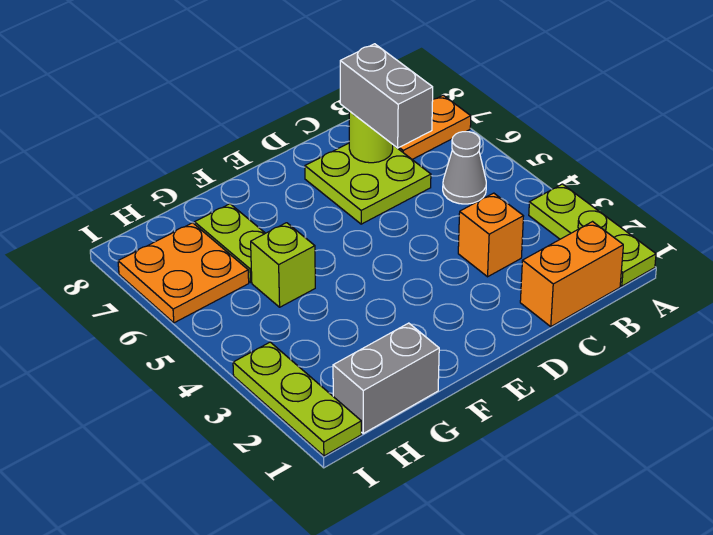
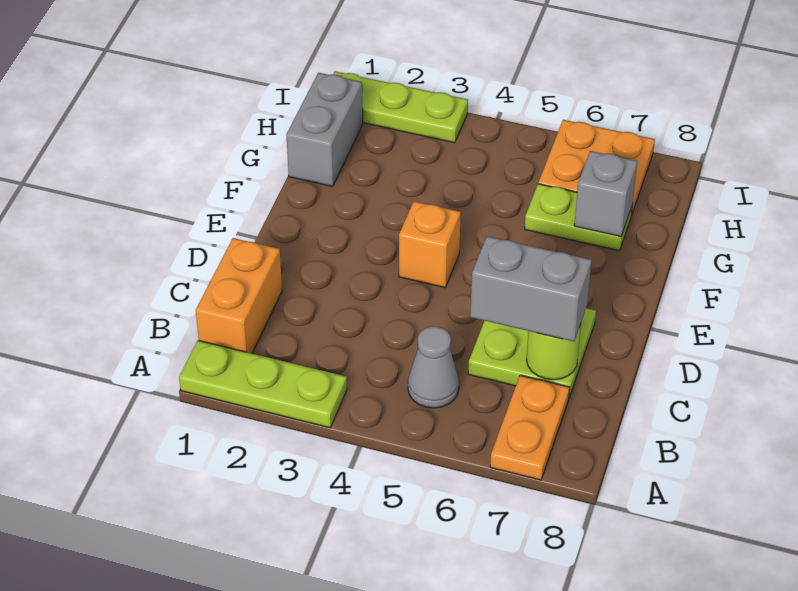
orange brick C3 level 1 -> orange brick E4 level 1
lime brick G5 level 1 -> none
none -> grey brick G7 level 2

